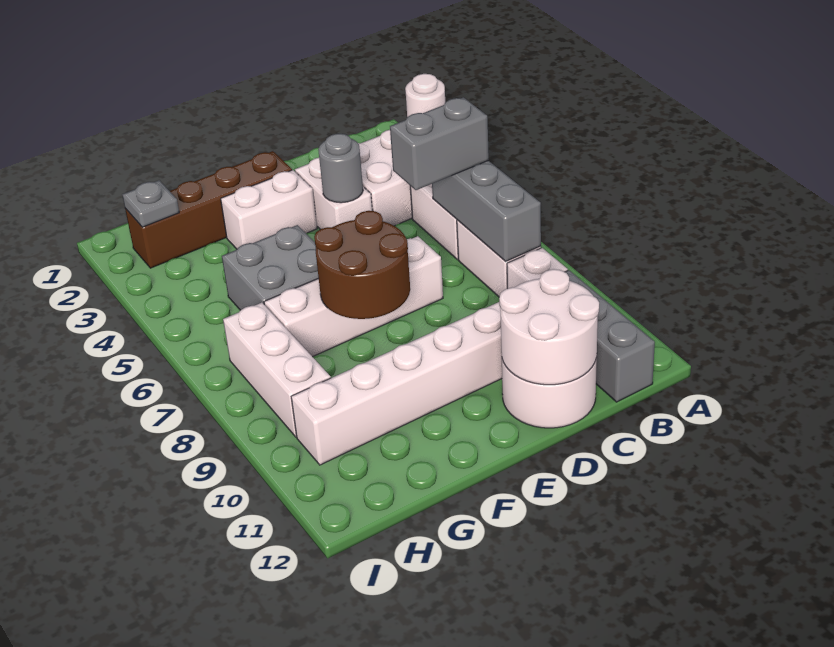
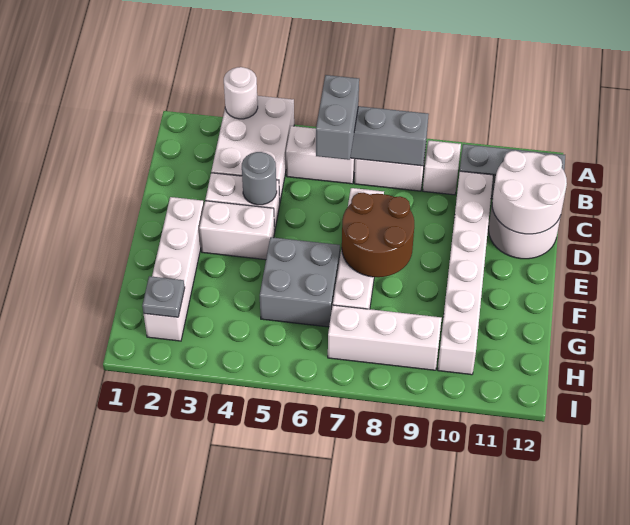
brown brick E2:H2 level 1 -> white brick E2:H2 level 1
white brick E3:F3 level 1 -> white brick E3:E4 level 1

